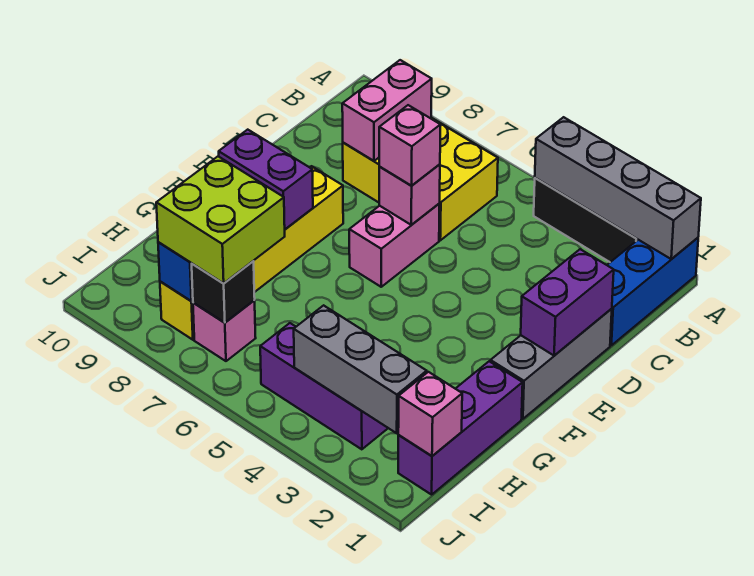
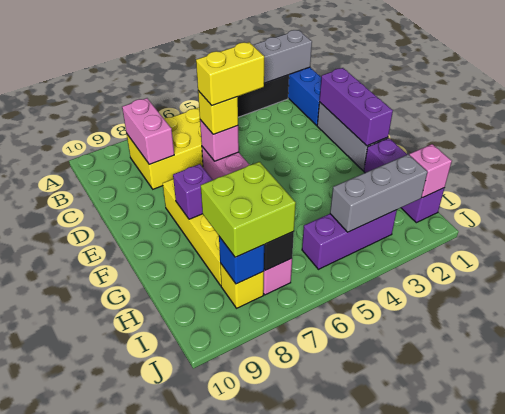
purple brick D1:E1 level 2 -> purple brick D1:F1 level 2
none -> yellow brick D5:D6 level 4
pink brick D6 level 3 -> yellow brick D6 level 3
purple brick F8:F9 level 2 -> purple brick F8 level 2

